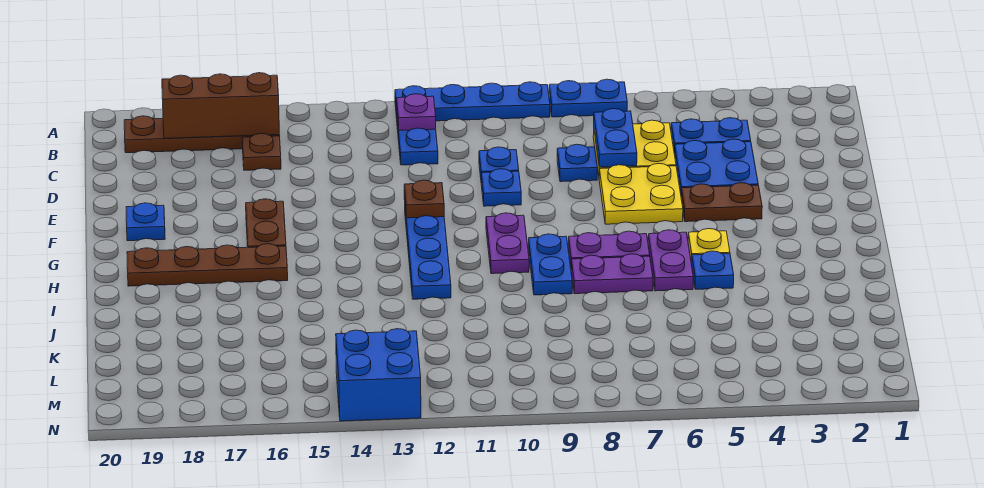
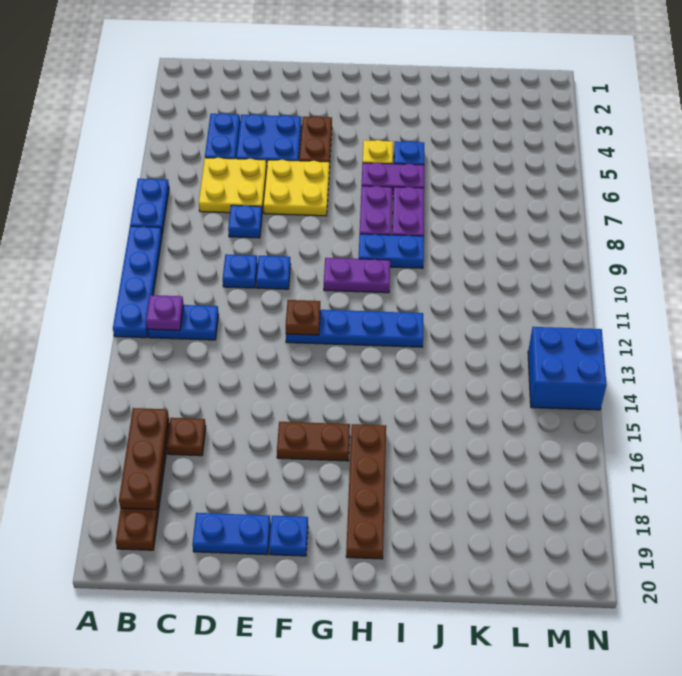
brown brick B16:B18 level 2 -> brown plate B16:B18 level 2
blue plate C7:D7 level 2 -> blue plate D19:E19 level 1

